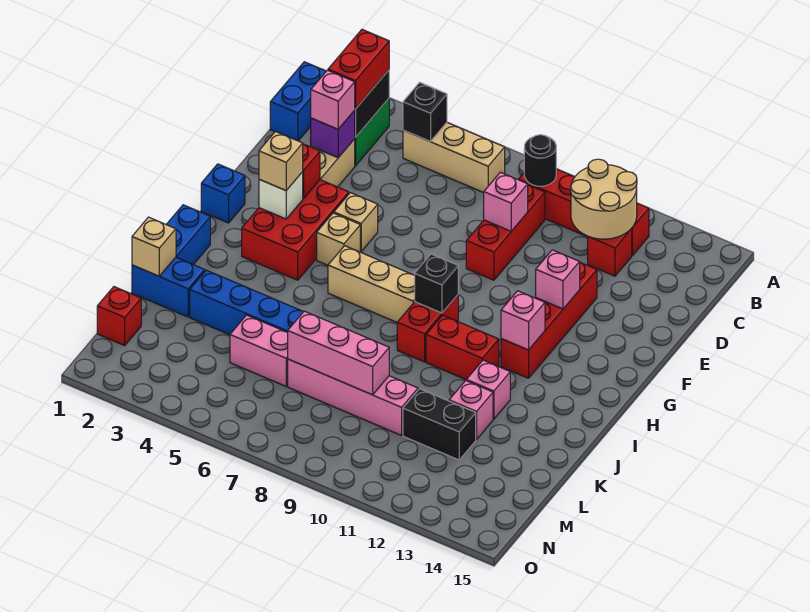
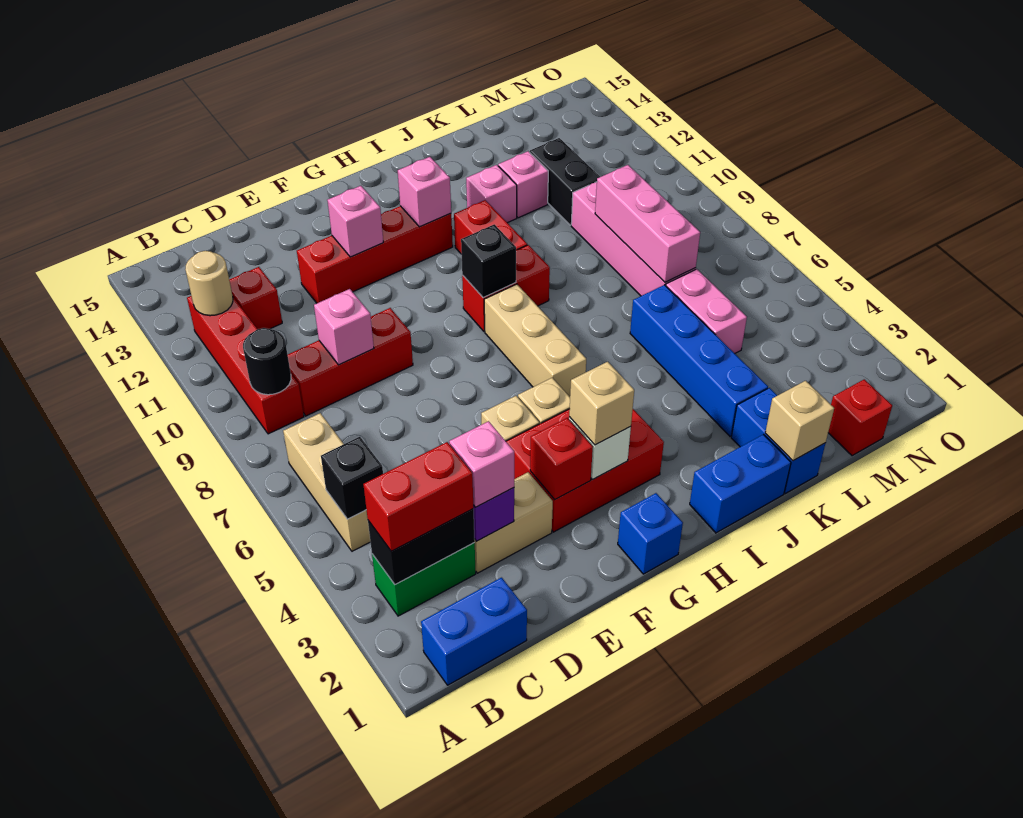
tan round brick B11:C12 level 2 -> tan round brick B12 level 2

